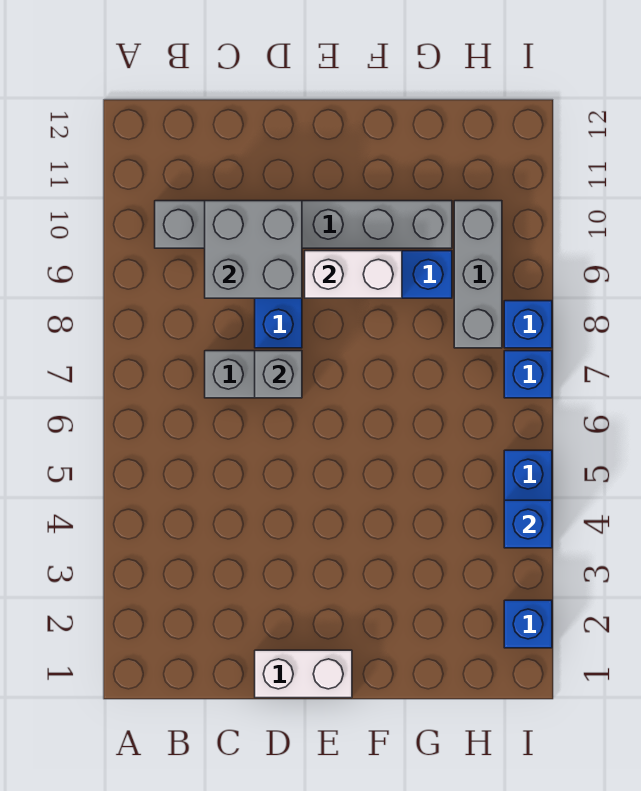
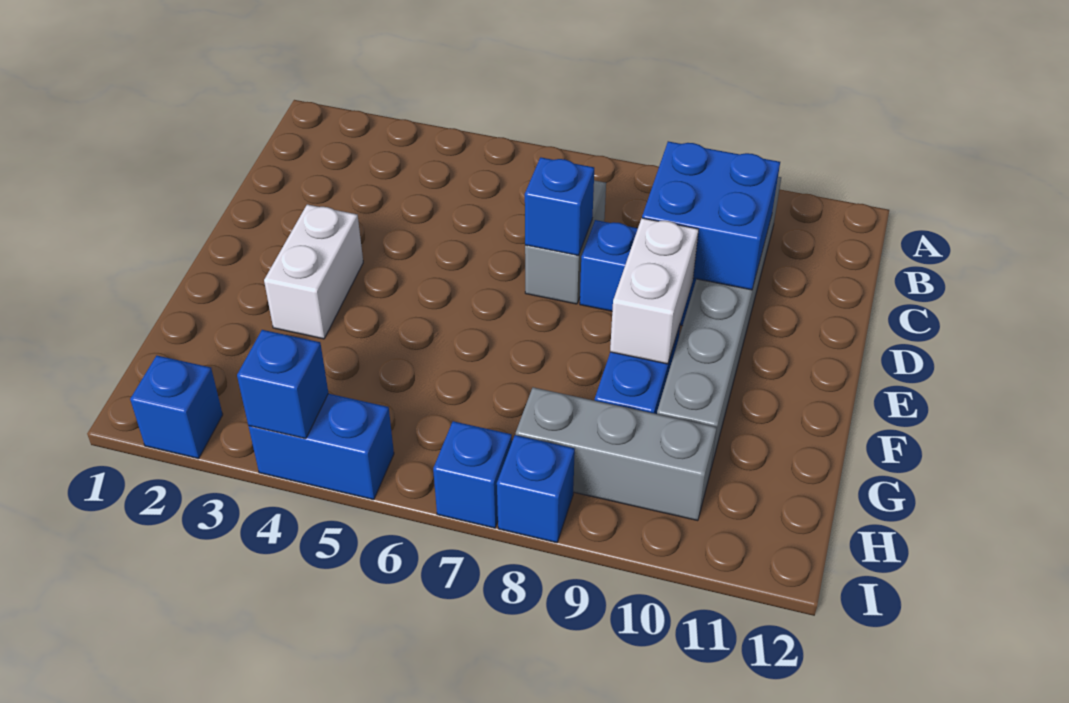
grey brick C9:D10 level 2 -> blue brick C9:D10 level 2
white brick D1:E1 level 1 -> white brick E3:F3 level 1
grey brick D7 level 2 -> blue brick D7 level 2

